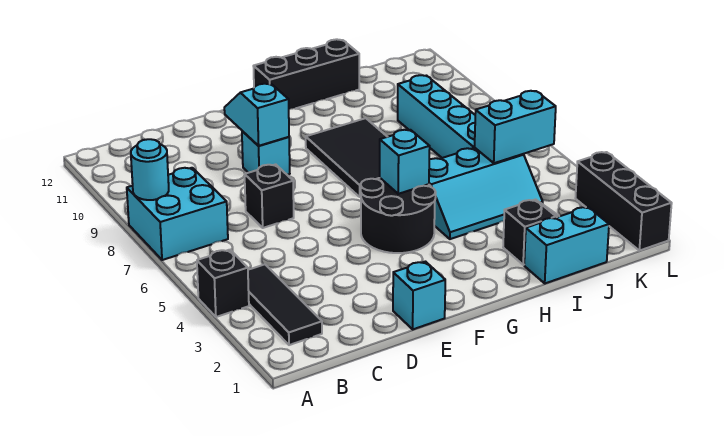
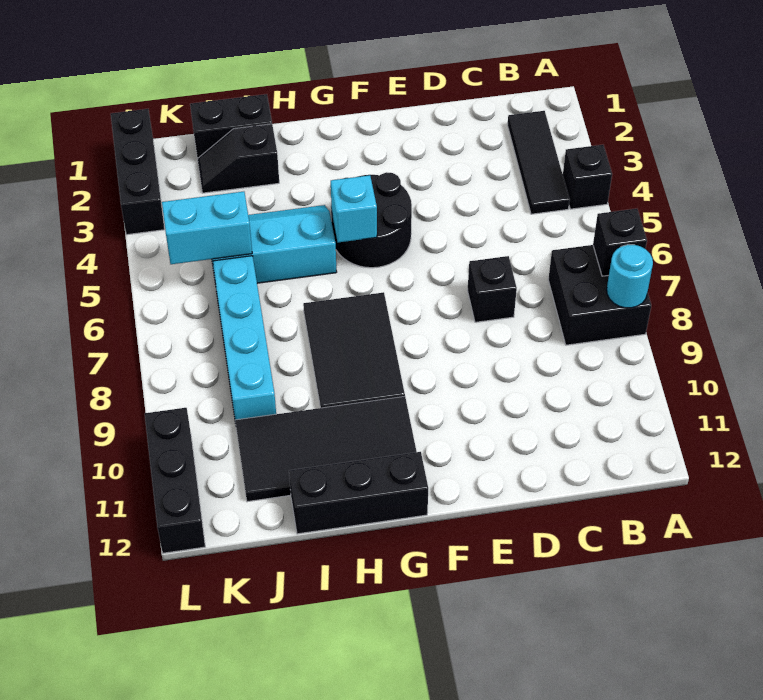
cyan brick A7:B8 level 1 -> black brick A7:B8 level 1
none -> black brick A7 level 2
cyan brick E1 level 1 -> none
cyan brick E9 level 1 -> none
cyan slope E9:E10 level 2 top 9 -> none
none -> black tile G10:J11 level 1
cyan brick I1:J1 level 1 -> black brick I1:J1 level 1
none -> black brick L10:L12 level 1

